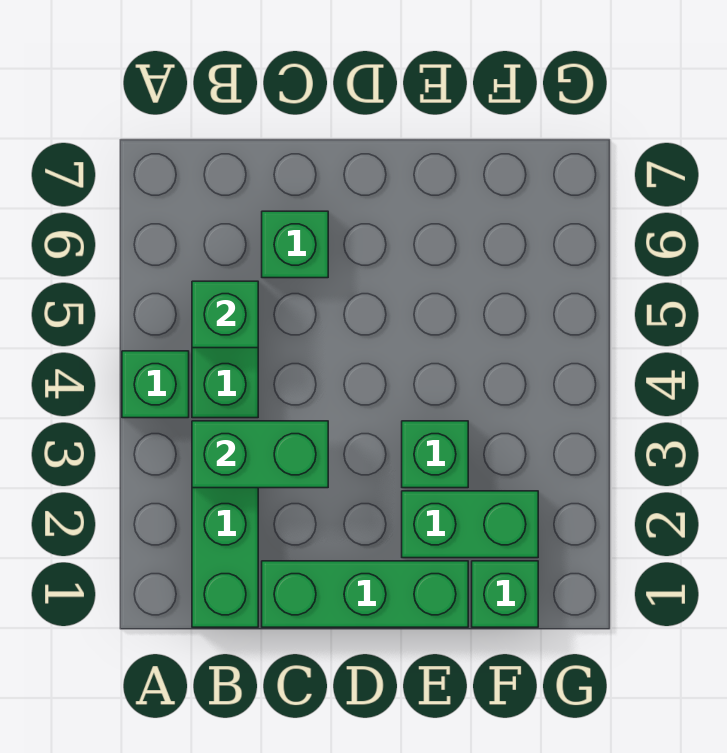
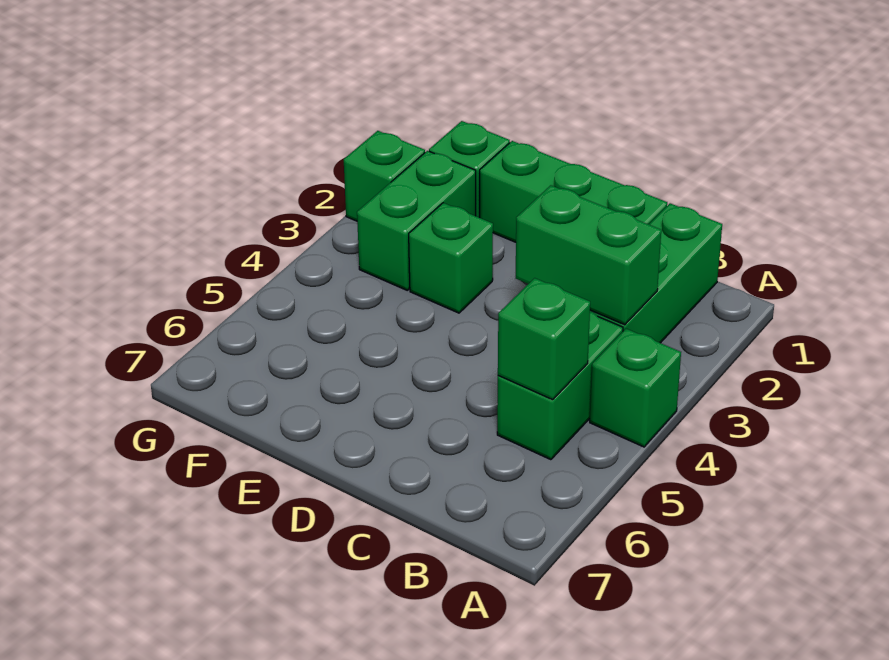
green brick C6 level 1 -> green brick G2 level 1
green brick E2:F2 level 1 -> green brick F2:F3 level 1

